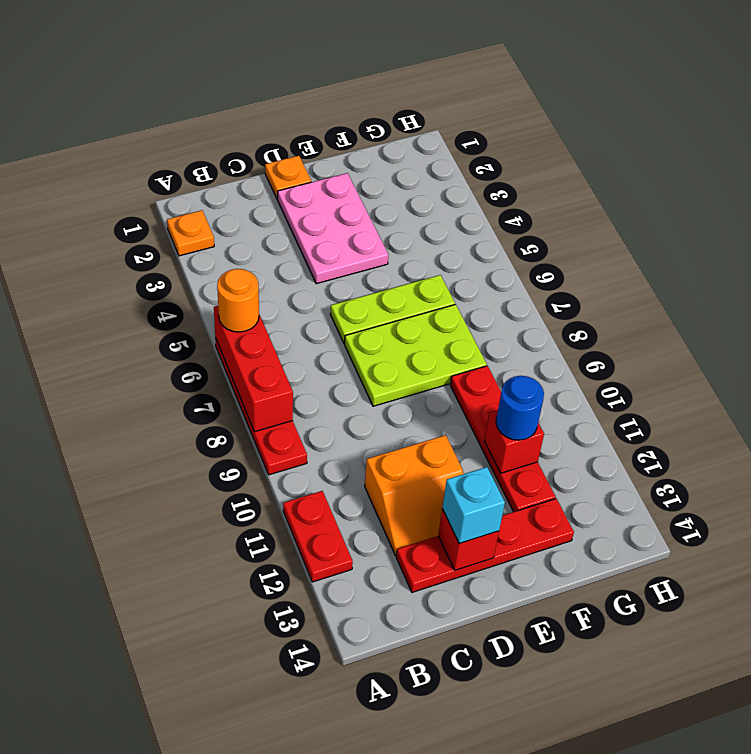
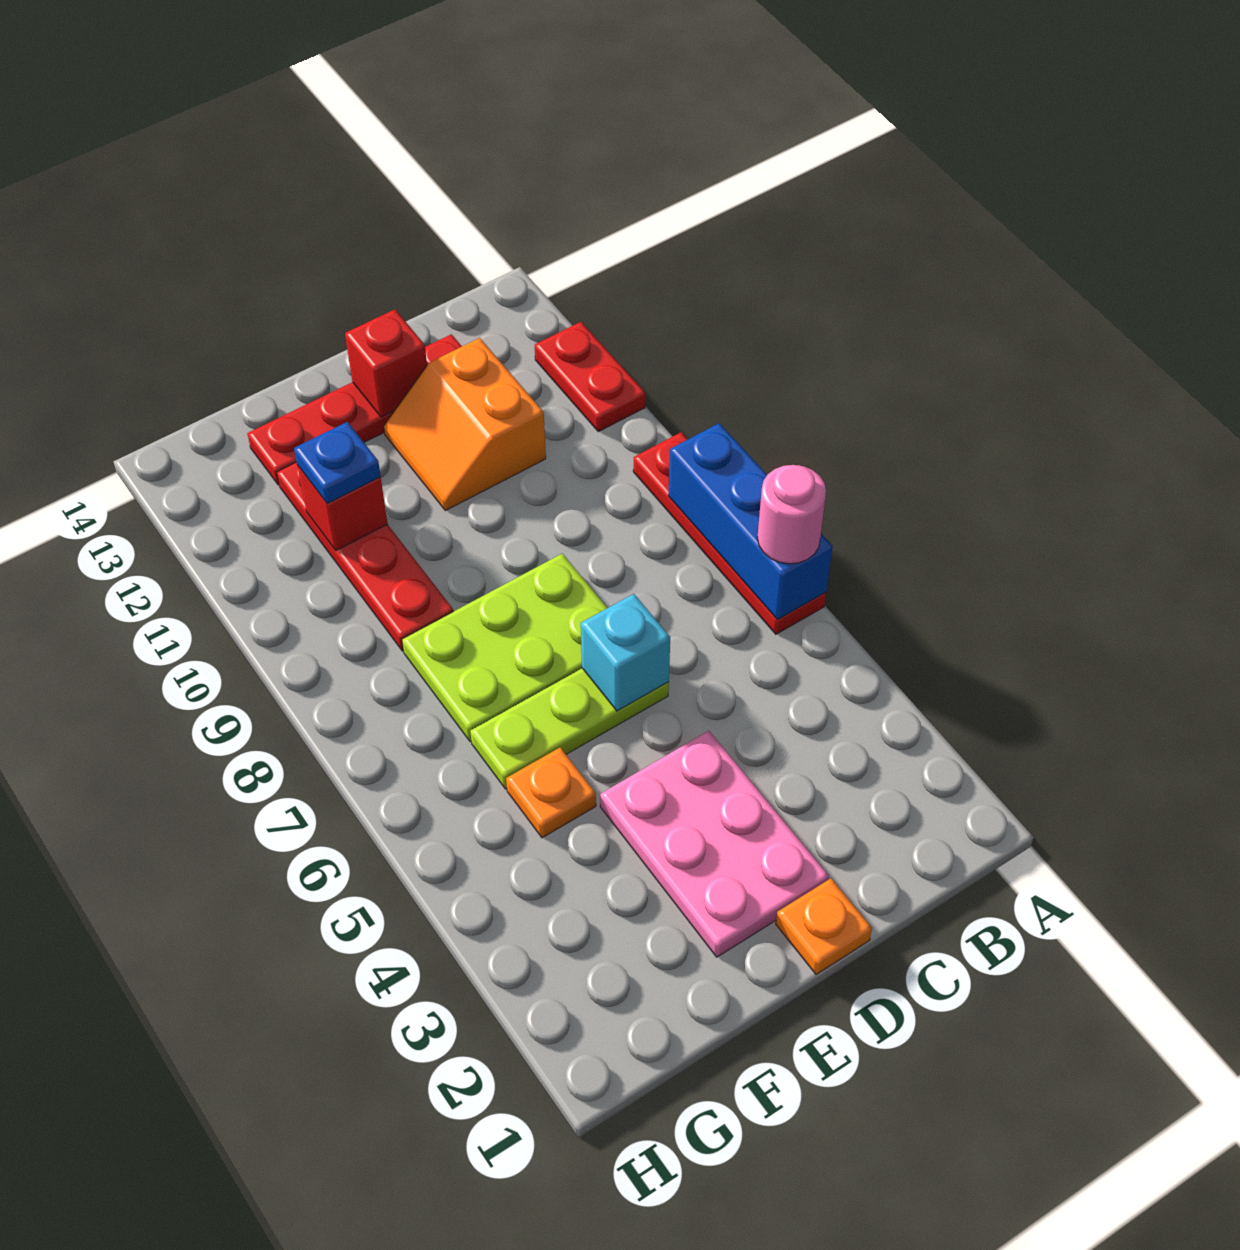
orange plate A2 level 1 -> orange plate F5 level 1
red brick A6:A8 level 2 -> blue brick A6:A8 level 2
orange round brick A6 level 3 -> pink round brick A6 level 3
orange slope C11:D12 level 1 top 11 -> orange slope C11:D12 level 1 top C
cyan brick D13 level 3 -> cyan brick D6 level 2
blue round brick F11 level 3 -> blue plate F11 level 3

